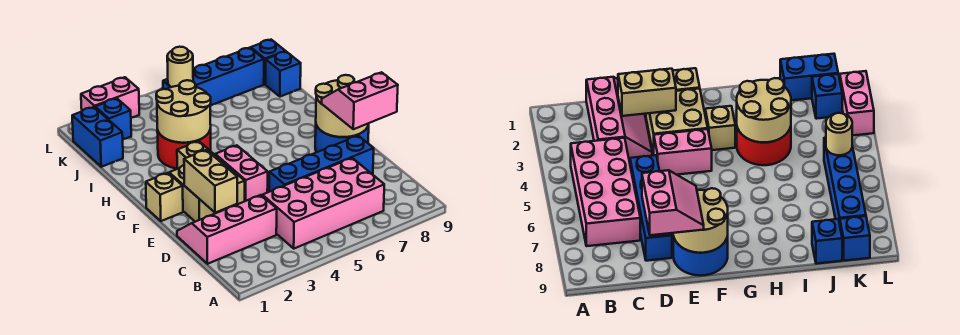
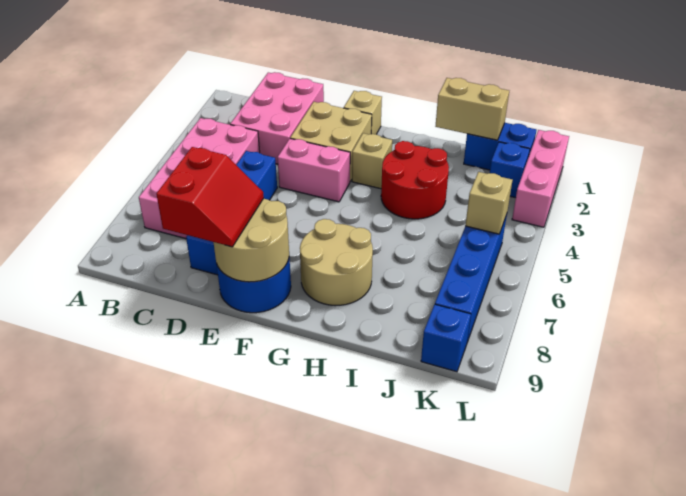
pink slope C1:D3 level 1 top C -> pink brick C1:D3 level 1
tan brick D2:E2 level 2 -> tan brick I1:J1 level 2
pink slope D8:E9 level 3 top D -> red slope D8:E9 level 3 top D
tan round brick H3:I4 level 2 -> tan round brick G7:H8 level 1
blue brick J9 level 1 -> none
tan round brick K5 level 2 -> tan brick K5 level 2
pink brick L2:L3 level 1 -> pink brick L1:L3 level 1

